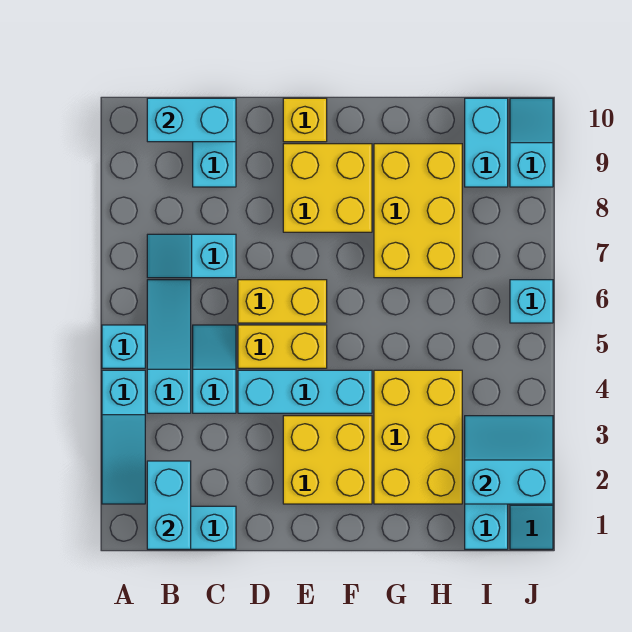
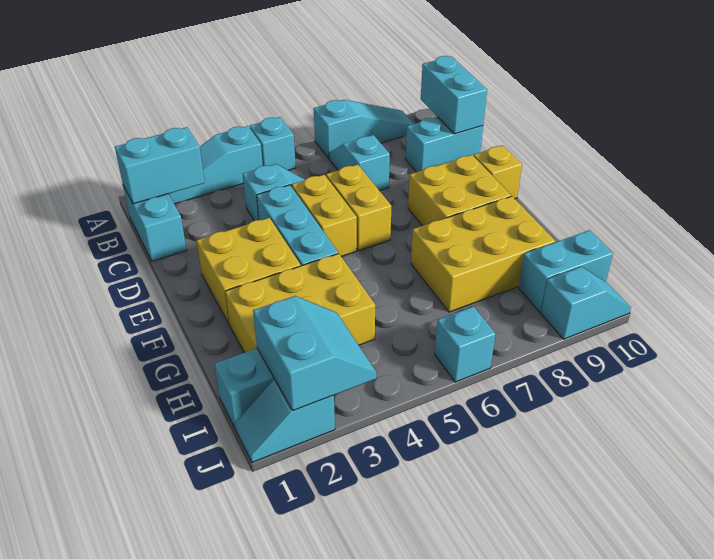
cyan slope B4:B6 level 1 top 4 -> cyan slope A7:A9 level 1 top 7

